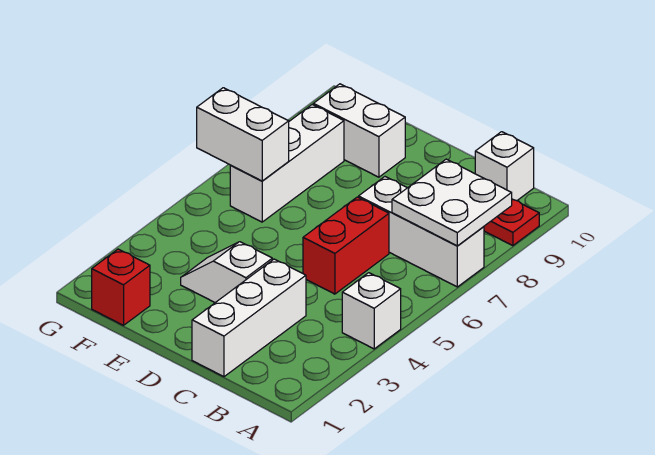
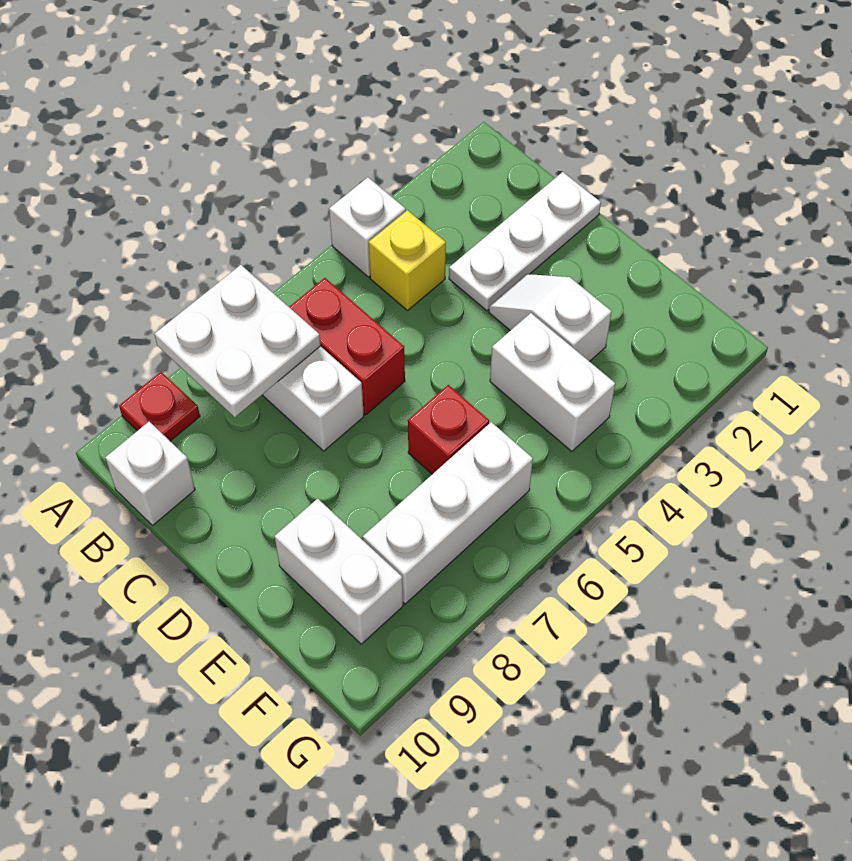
none -> yellow brick B4 level 1
white brick C1:C3 level 1 -> white plate C1:C3 level 1
red brick C5:C6 level 1 -> red brick B6:C6 level 1
white slope D3:E3 level 1 top D -> white slope D3:E3 level 1 top E
red brick F1 level 1 -> red brick E6 level 1
white brick F6:G6 level 2 -> white brick E4:F4 level 1

